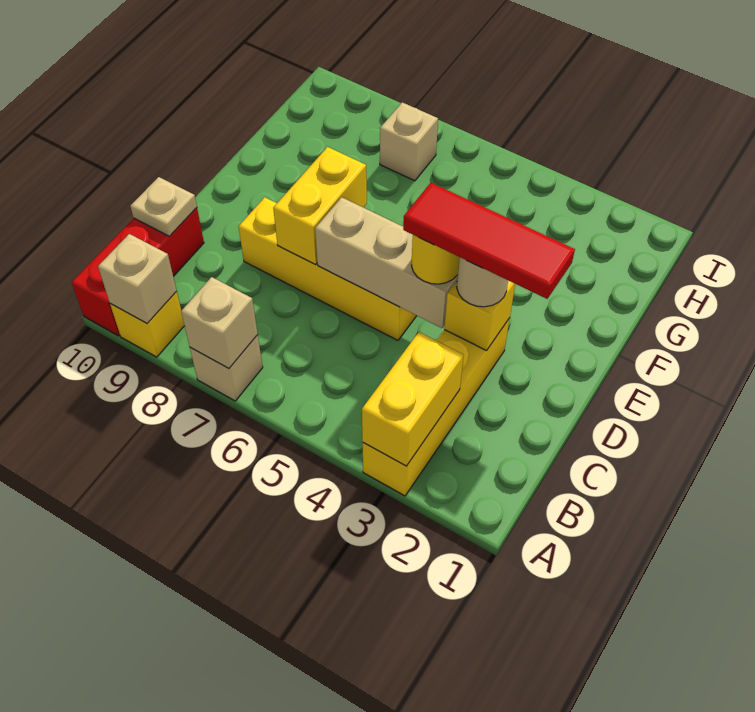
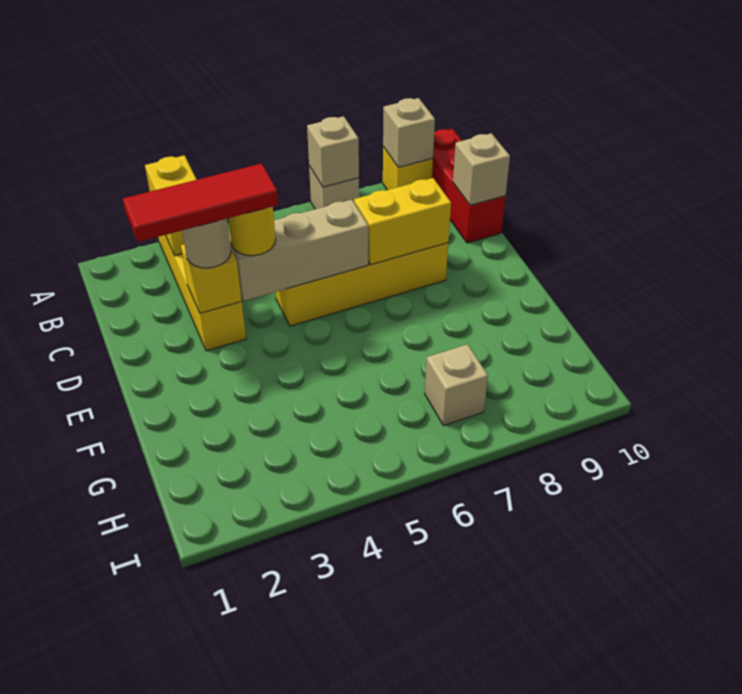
tan plate C10 level 2 -> tan brick C10 level 2
yellow brick D7:E7 level 2 -> yellow brick D7:D8 level 2

